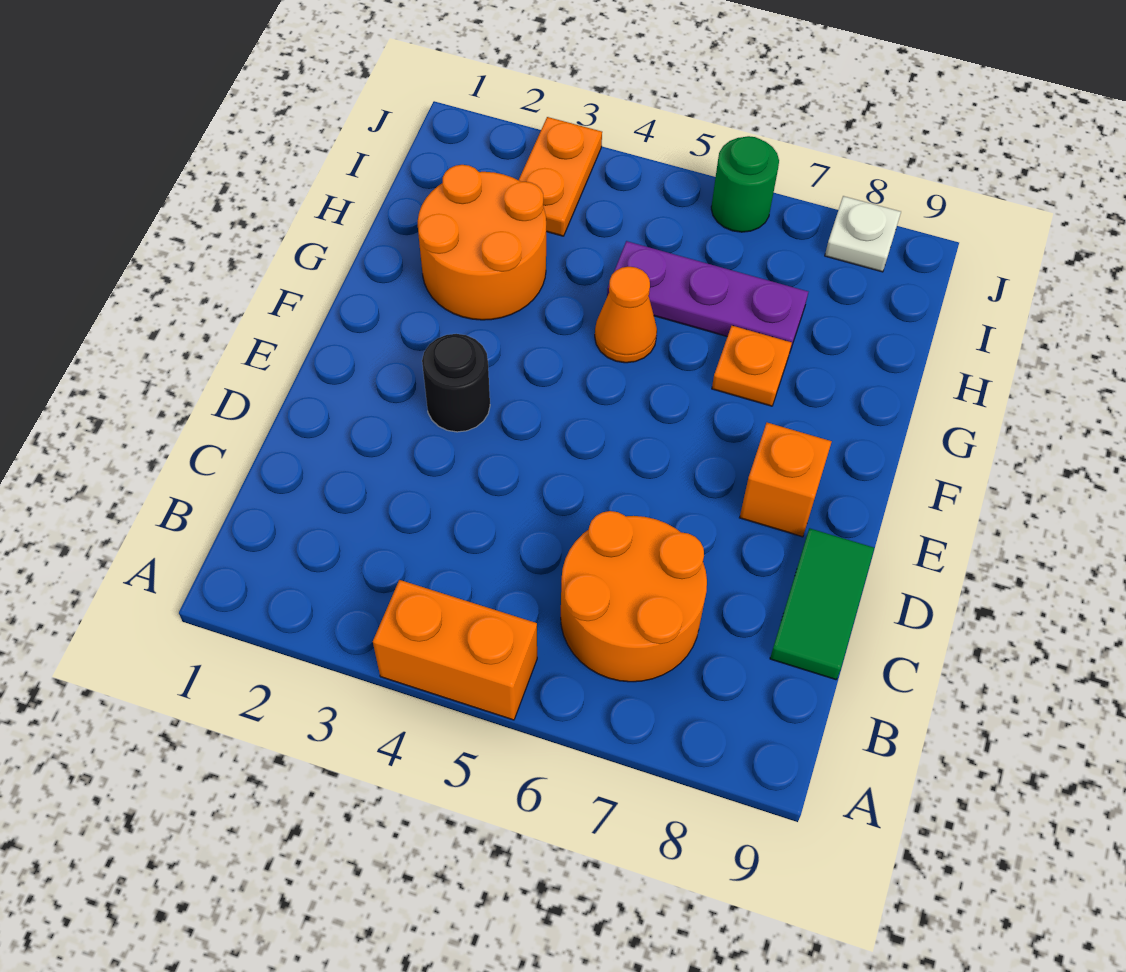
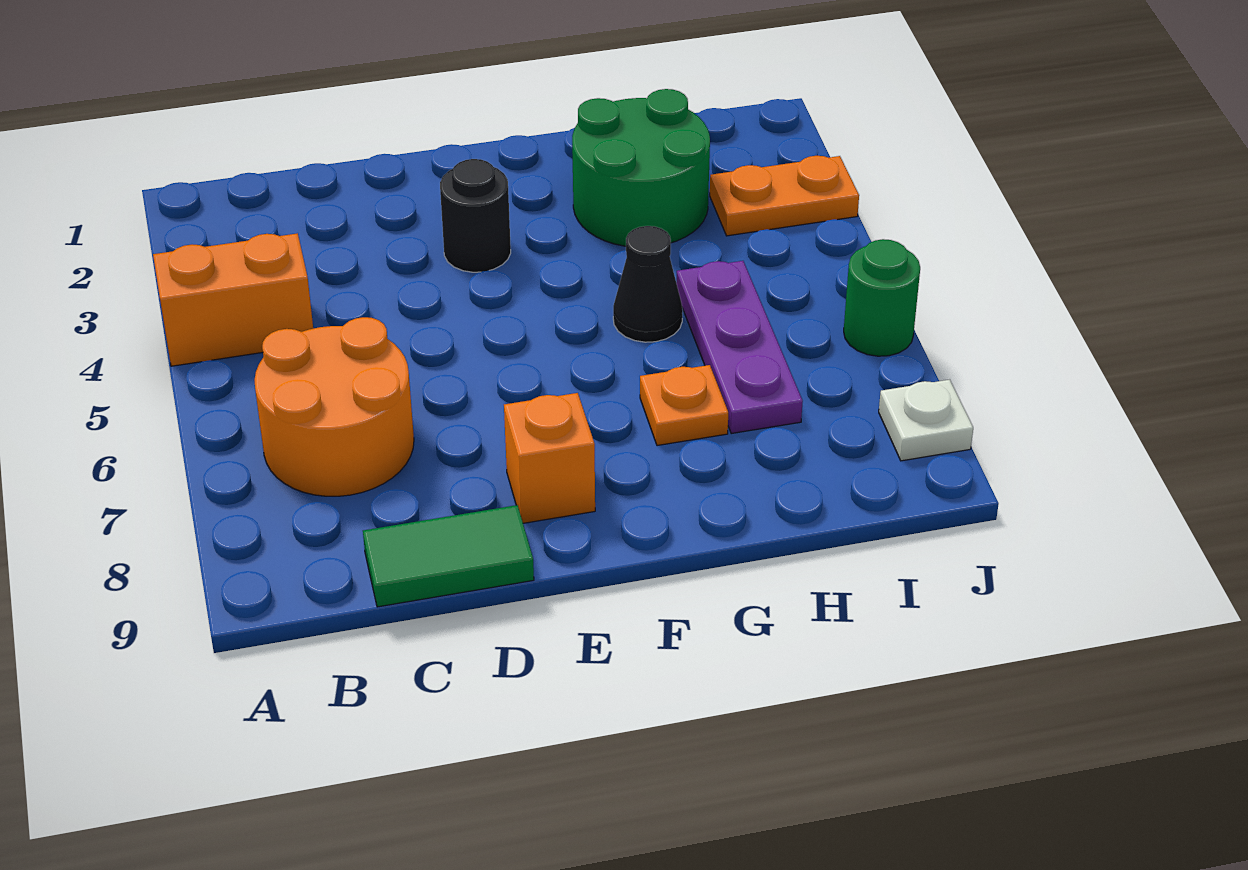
orange brick A4:A5 level 1 -> orange brick A4:B4 level 1
orange round brick G2:H3 level 1 -> green round brick G2:H3 level 1
orange cone G5 level 1 -> black cone G5 level 1

